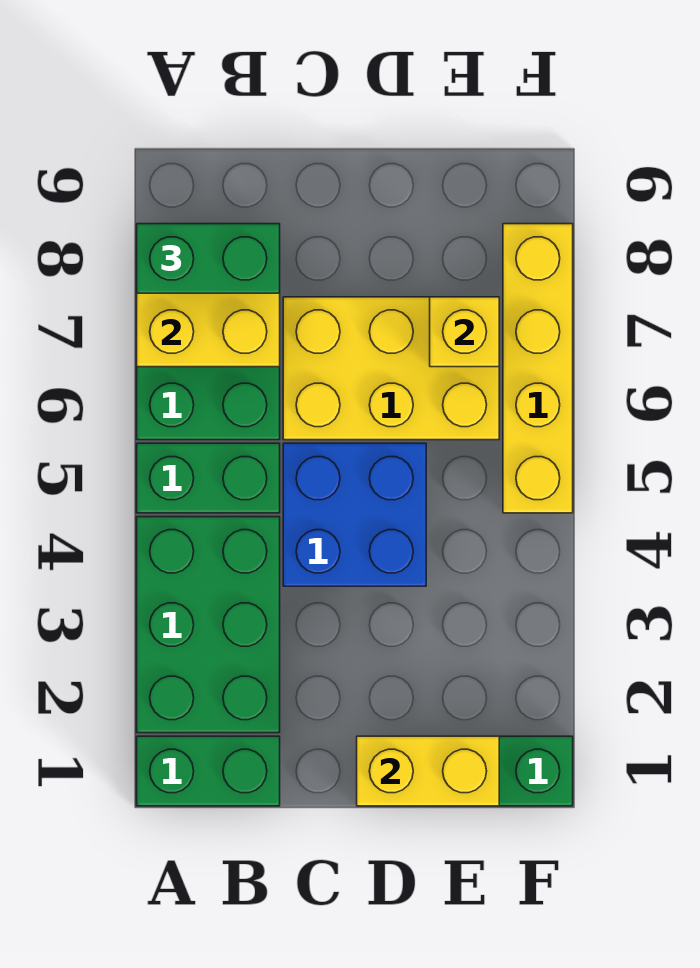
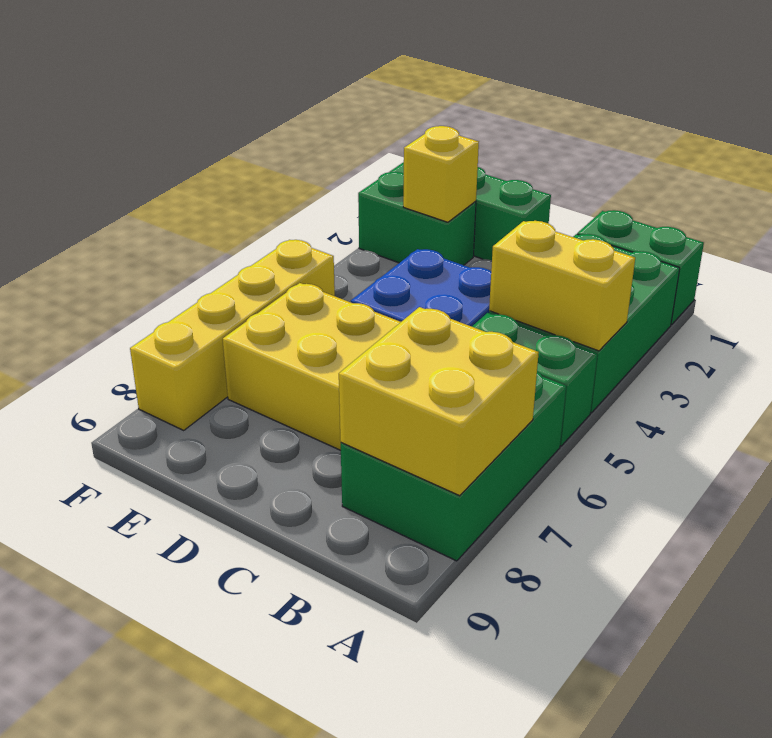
green brick A8:B8 level 3 -> green brick E2:F2 level 1
yellow brick D1:E1 level 2 -> yellow brick A4:B4 level 2
yellow brick E7 level 2 -> yellow brick E2 level 2

